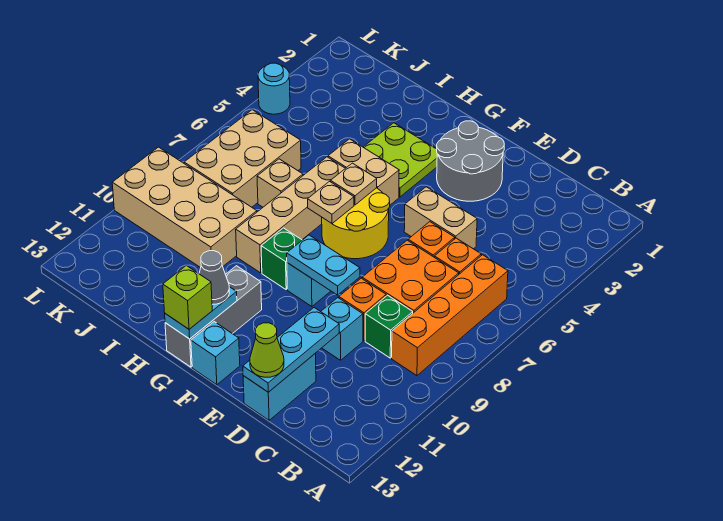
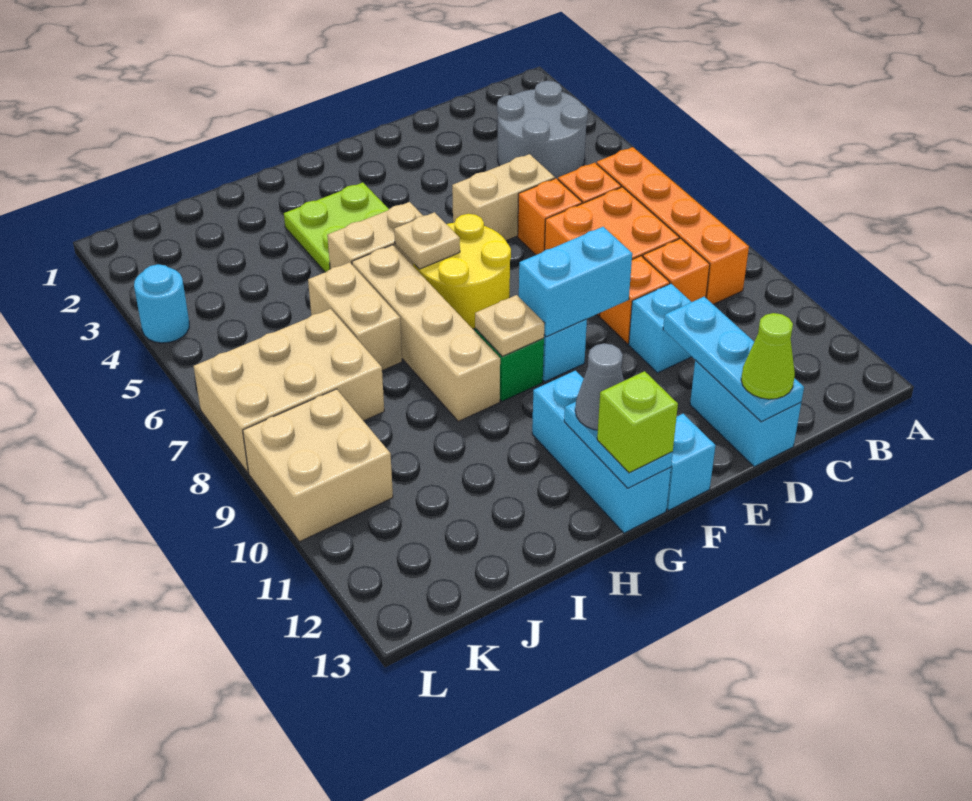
green brick C9 level 1 -> orange brick C9 level 1
grey round brick E2:F3 level 1 -> grey round brick B3:C4 level 1
cyan plate E9:F9 level 2 -> cyan brick E9:F9 level 2
tan plate G7 level 2 -> tan plate G9 level 2
grey brick G11:G13 level 1 -> cyan brick G11:G13 level 1
tan brick I7 level 1 -> tan brick I6:I7 level 1
tan brick I9:L10 level 1 -> tan brick K9:L10 level 1
tan brick J6:K8 level 1 -> tan brick J7:L8 level 1

